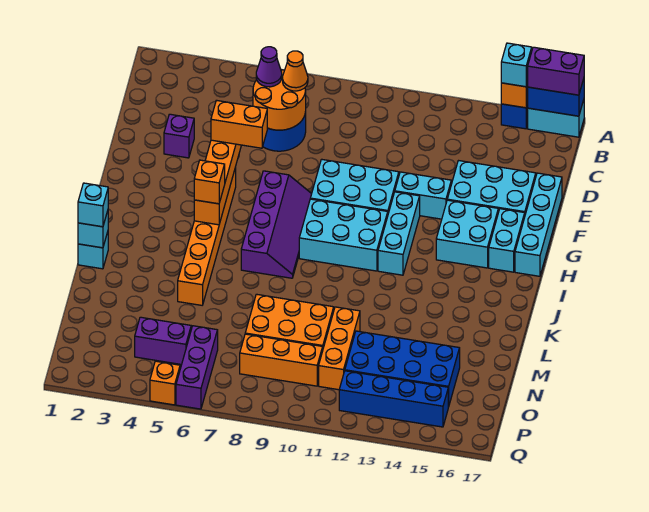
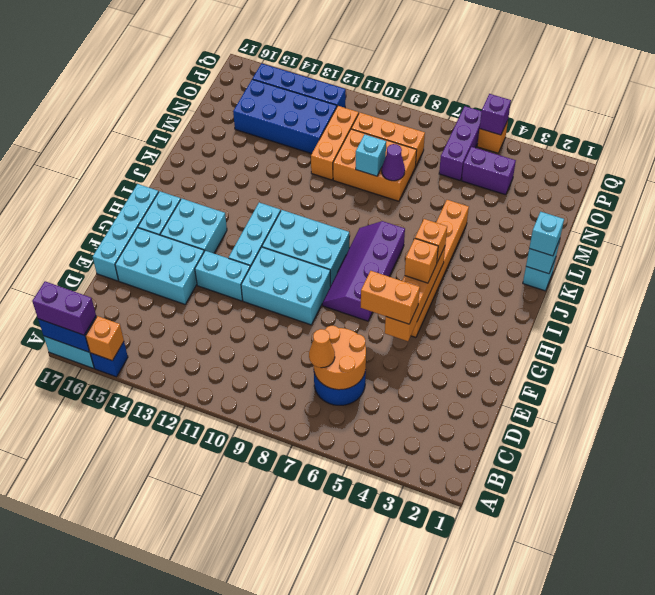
cyan brick A15 level 3 -> cyan brick M9 level 2
purple cone C6 level 3 -> purple cone M8 level 2
purple brick E3 level 1 -> purple brick Q5 level 2
none -> orange brick H5 level 3

